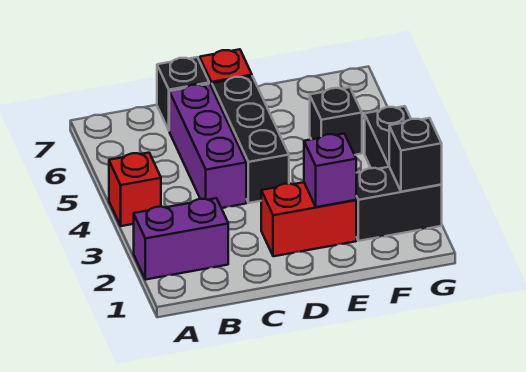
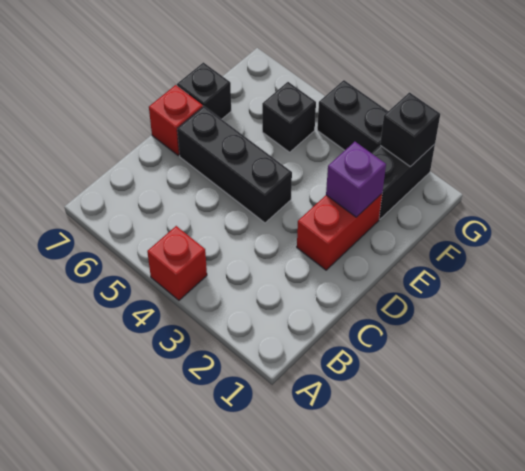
purple brick A2:B2 level 1 -> none
purple brick C4:C6 level 1 -> none
black brick C7 level 1 -> black brick E7 level 1

